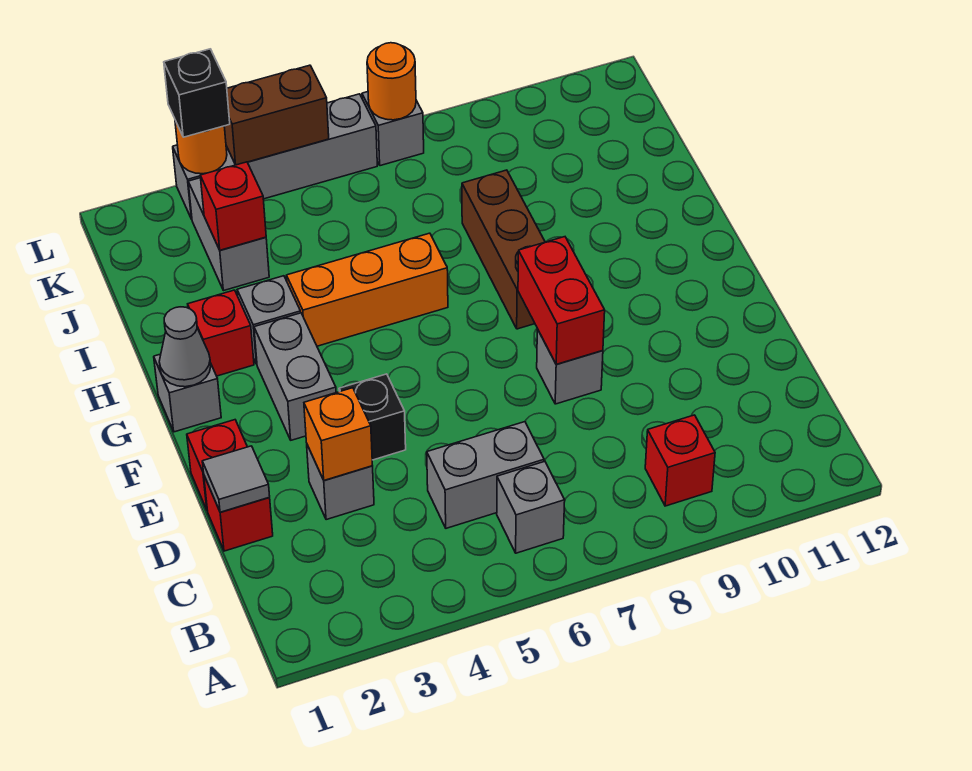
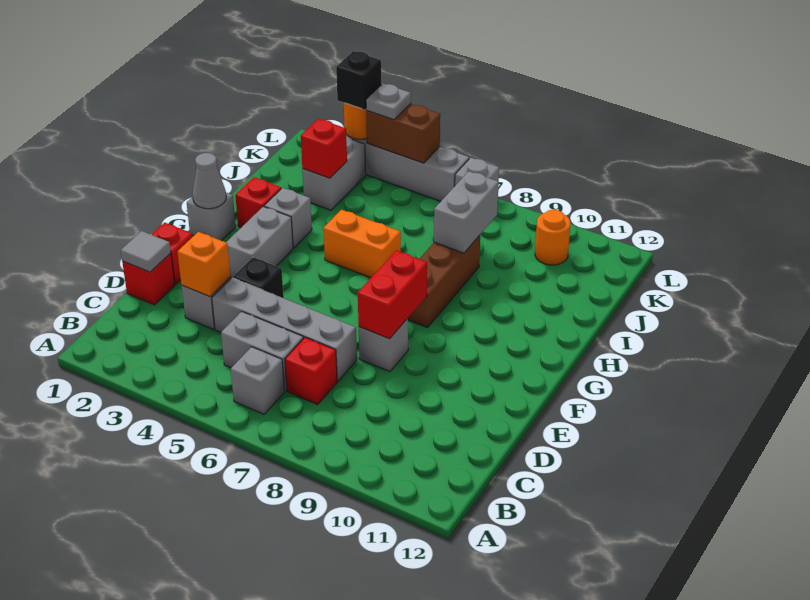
red brick B9 level 1 -> red brick C7 level 1
none -> grey brick D4:D7 level 1
orange brick H4:H6 level 1 -> orange brick H5:H6 level 1
none -> grey brick I8:J8 level 2
none -> grey plate L4 level 3
orange round brick L7 level 2 -> orange round brick K10 level 1

